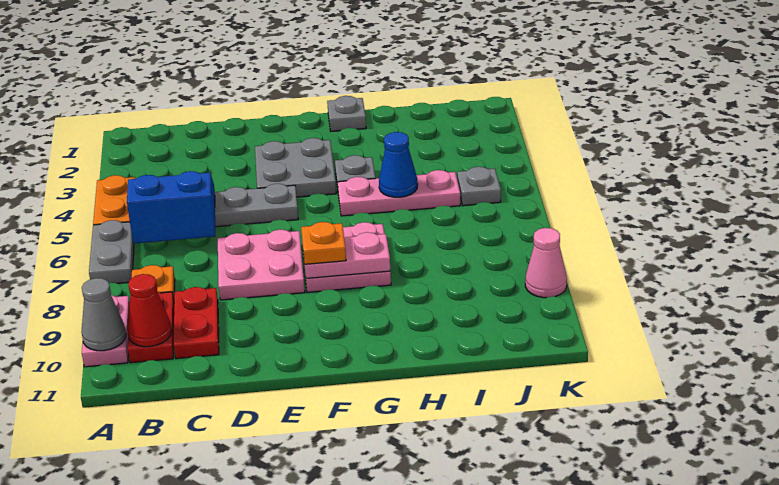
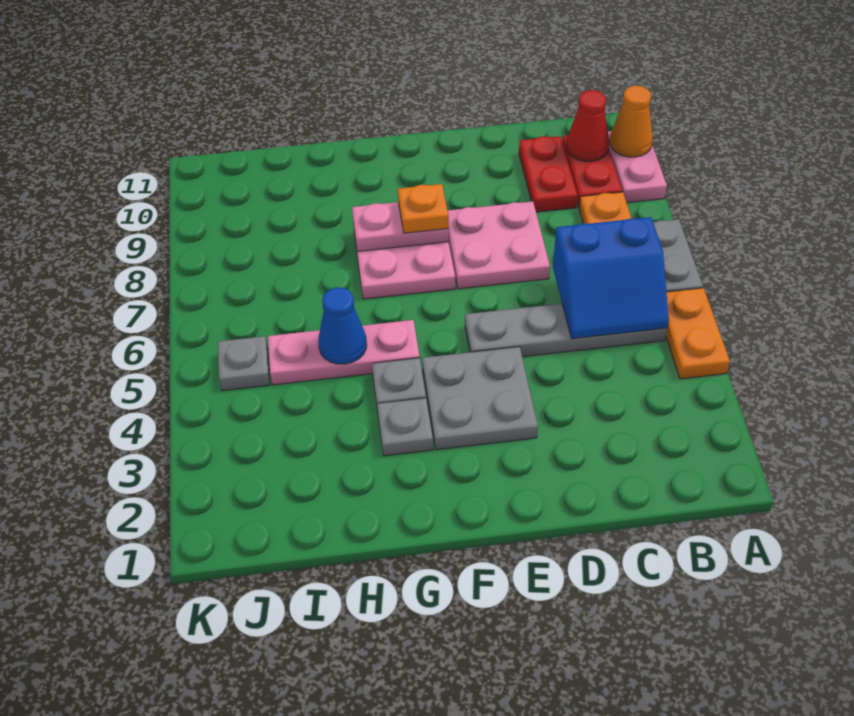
grey cone A10 level 2 -> orange cone A10 level 2
grey plate G1 level 1 -> grey plate G3 level 1
pink cone K9 level 1 -> none

